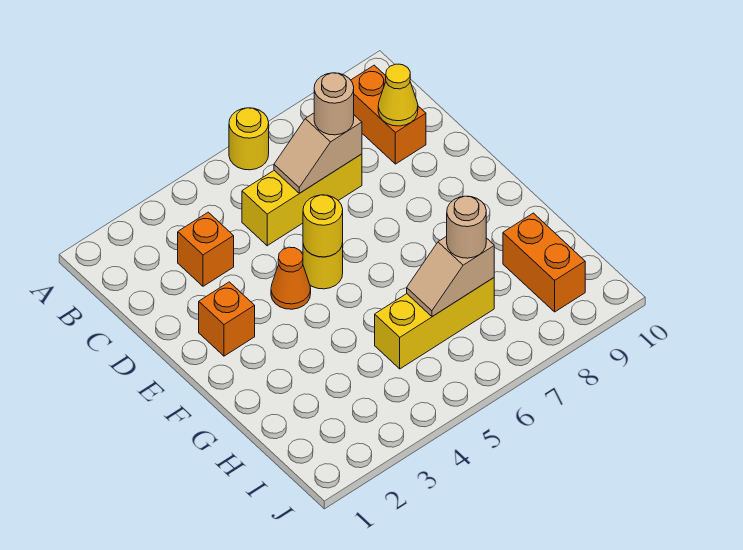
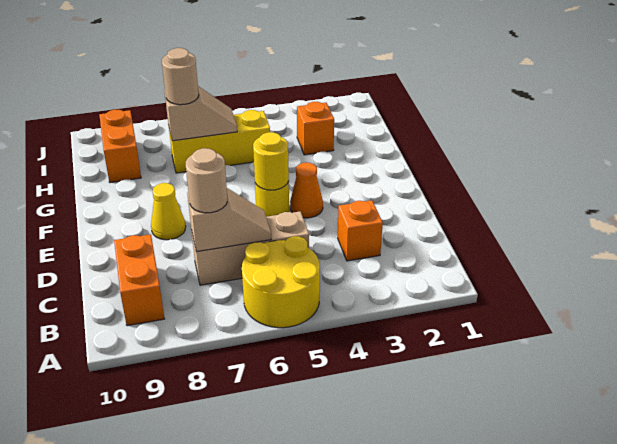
yellow round brick A6 level 1 -> yellow round brick A5:B6 level 1
yellow brick C5:C7 level 1 -> tan brick C5:C7 level 1
yellow cone C9 level 2 -> yellow cone E8 level 1
orange brick E2 level 1 -> orange brick H3 level 1

